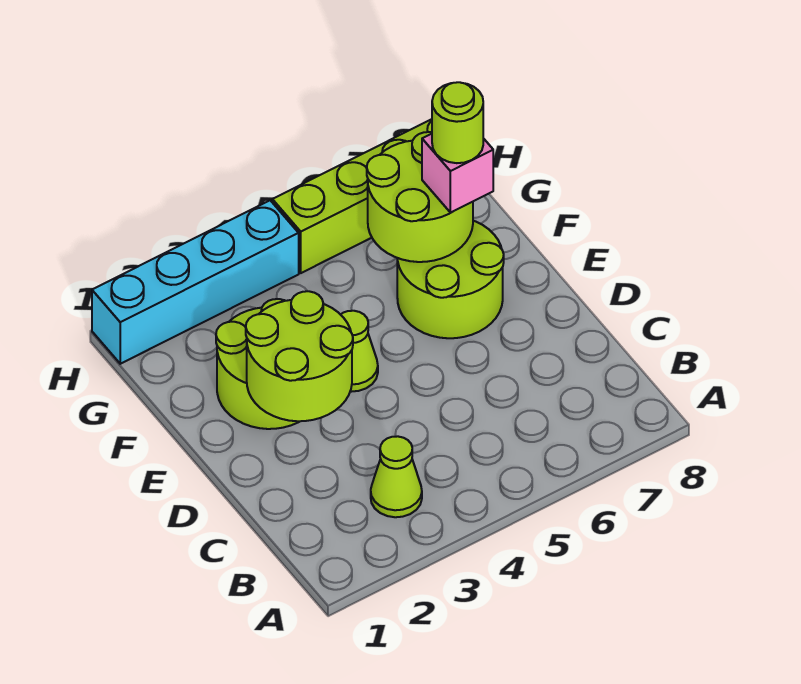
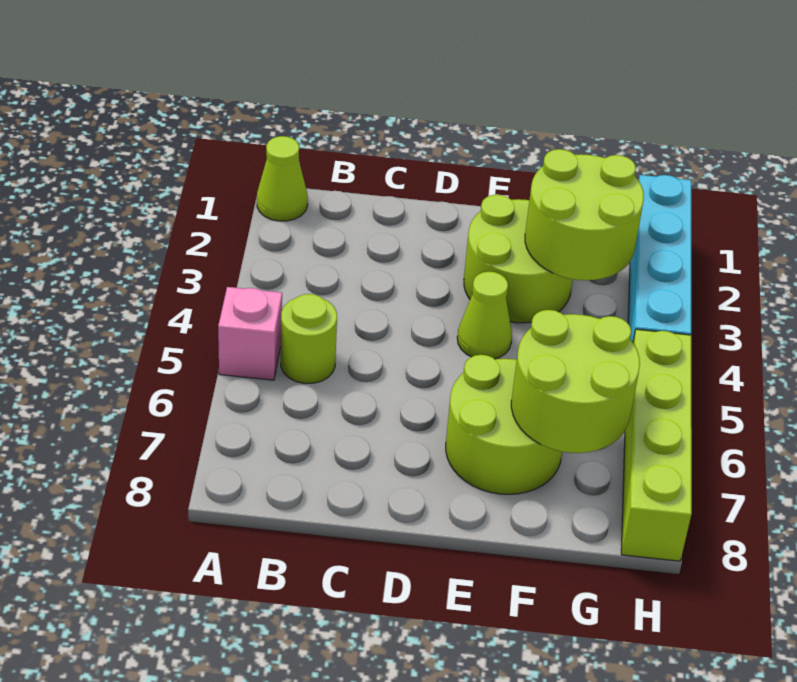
lime cone B3 level 1 -> lime cone A1 level 1
lime round brick D2:E3 level 2 -> lime round brick F2:G3 level 2
pink brick F7 level 3 -> pink brick A5 level 1
lime round brick F7 level 4 -> lime round brick B5 level 1

